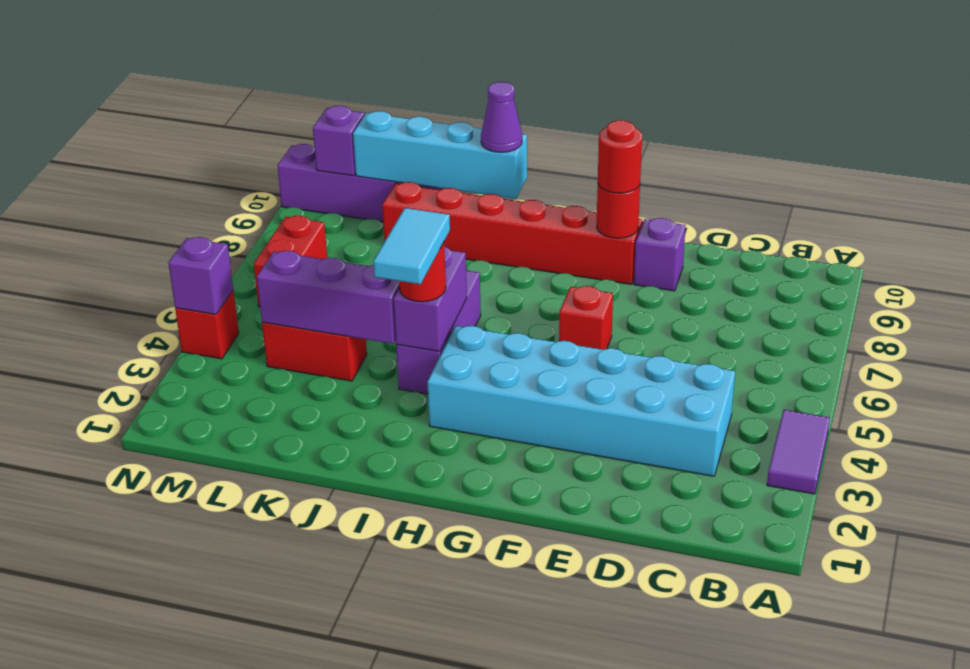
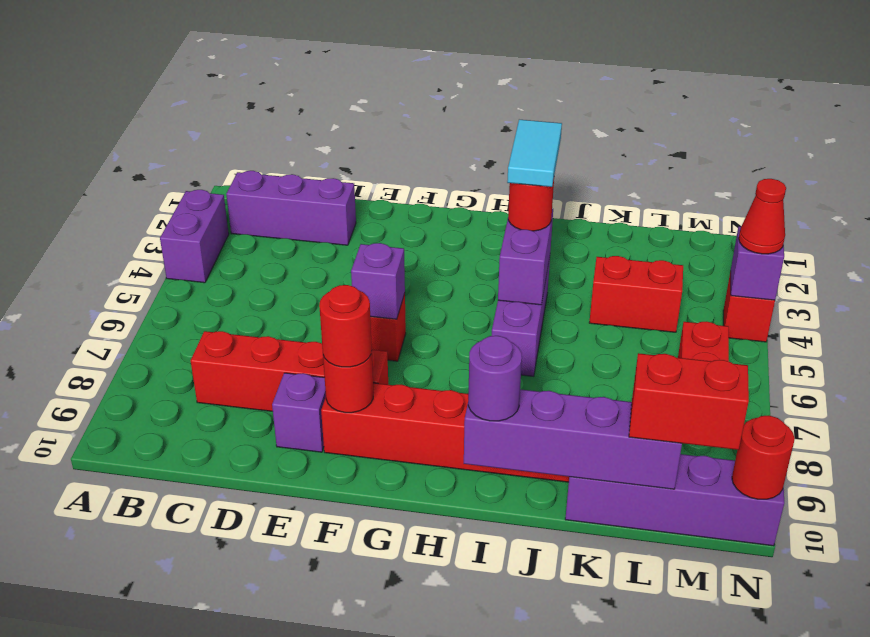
purple tile A3:A4 level 1 -> purple brick A3:A4 level 1
cyan brick C3:H4 level 1 -> none
none -> red brick C8:F8 level 1
cyan brick I10:L10 level 2 -> purple brick I10:L10 level 2
purple cone I10 level 3 -> purple round brick I10 level 3
purple brick J4:L4 level 2 -> purple brick B2:D2 level 1
none -> red brick L10:M10 level 3
purple brick M10 level 2 -> purple brick F6 level 2
none -> red cone N4 level 3
none -> red round brick N10 level 2

